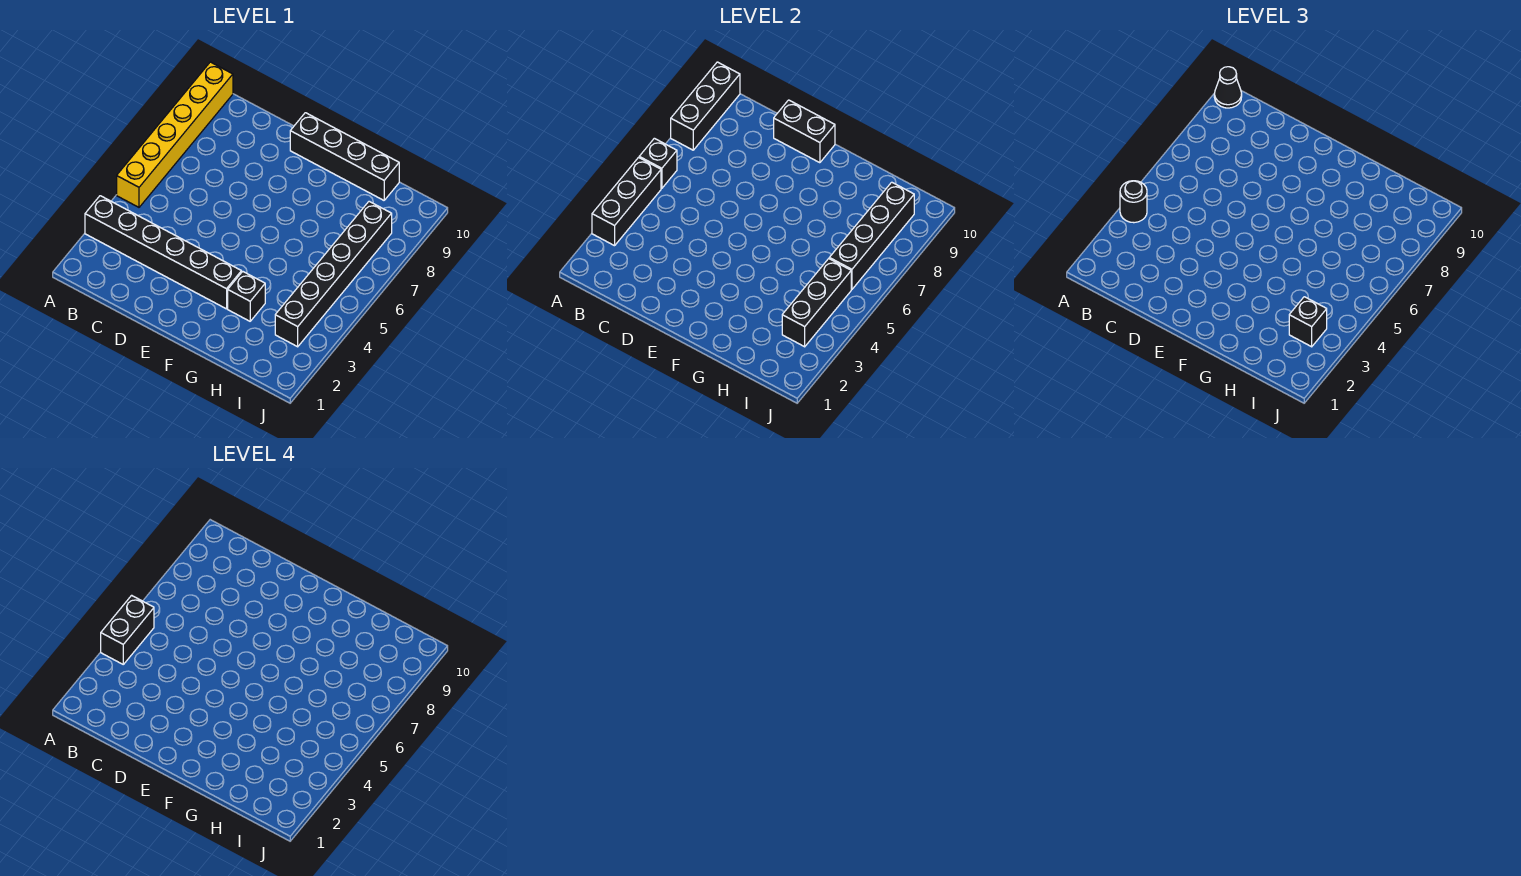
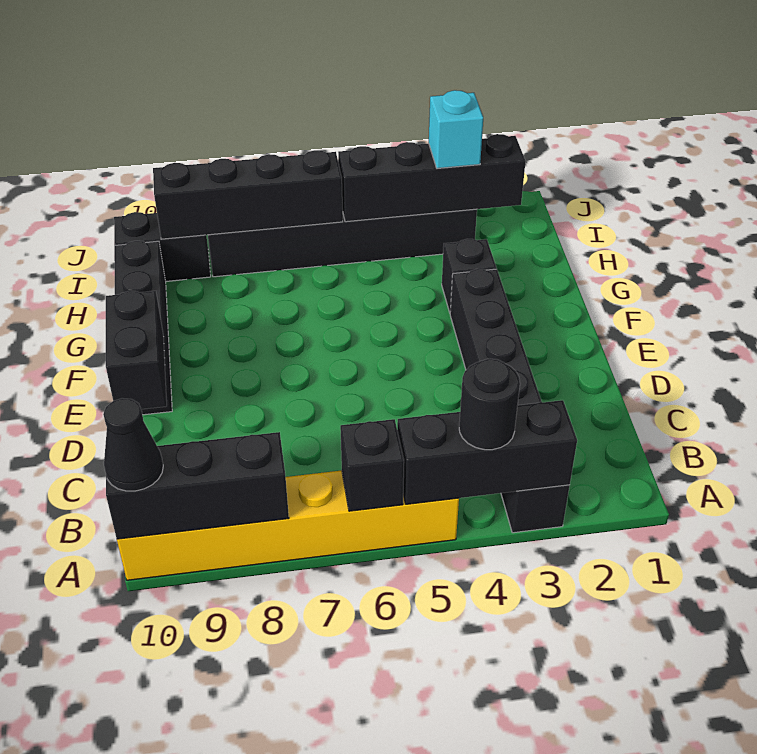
black brick A4:A5 level 4 -> black brick I9:I10 level 1
black brick I3:I5 level 2 -> black brick I2:I5 level 2
black brick I3 level 3 -> cyan brick I3 level 3

